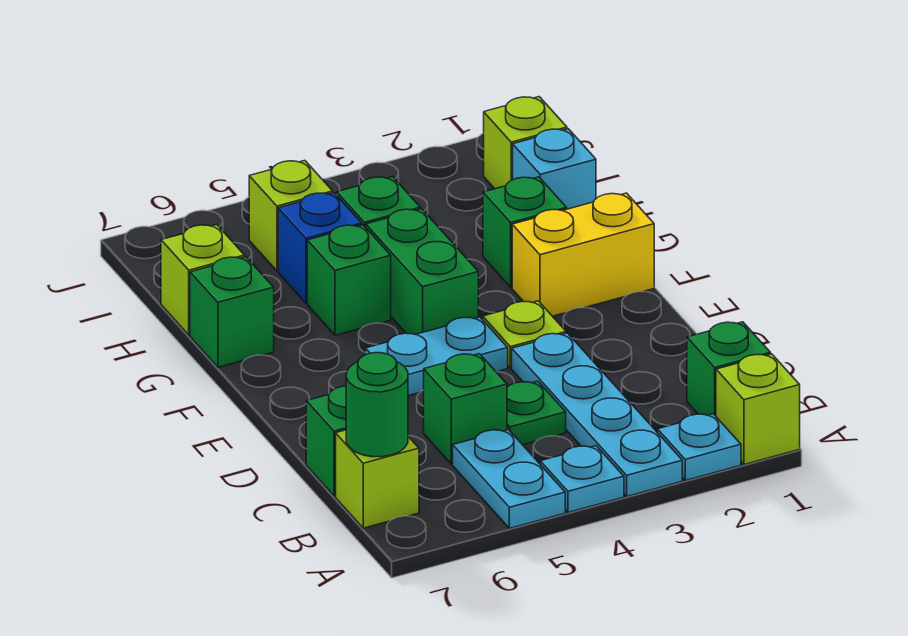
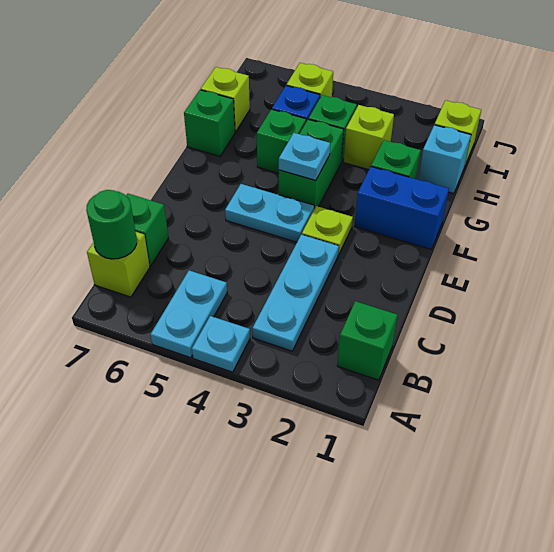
lime brick A1 level 1 -> lime brick H3 level 1
cyan plate A2 level 1 -> cyan plate F4 level 2
cyan plate A3:D3 level 1 -> cyan plate B3:D3 level 1
green plate C4 level 1 -> none
green brick C5 level 1 -> none
yellow brick F1:F2 level 1 -> blue brick F1:F2 level 1

